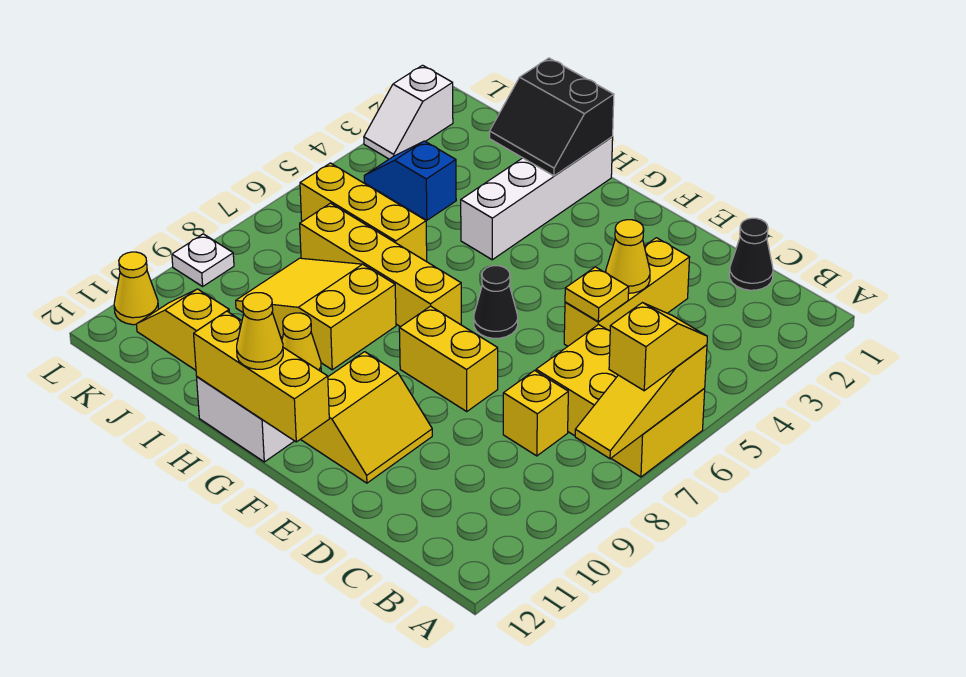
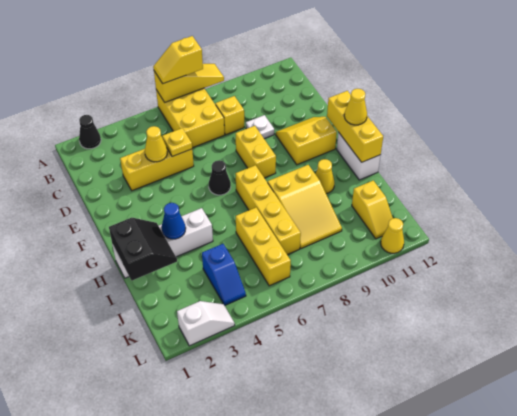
black cone C1 level 1 -> black cone A2 level 1
none -> blue cone H3 level 2
white plate L9 level 1 -> white plate D9 level 1

